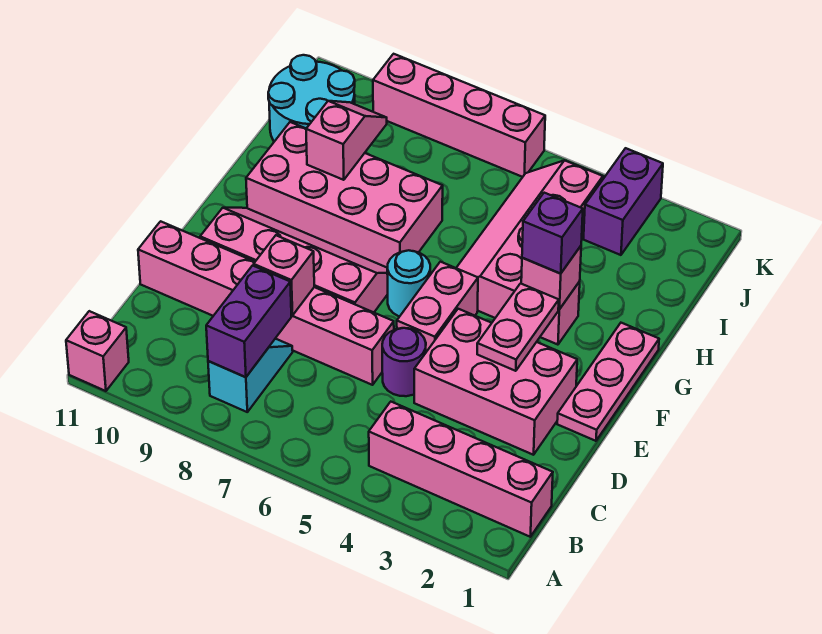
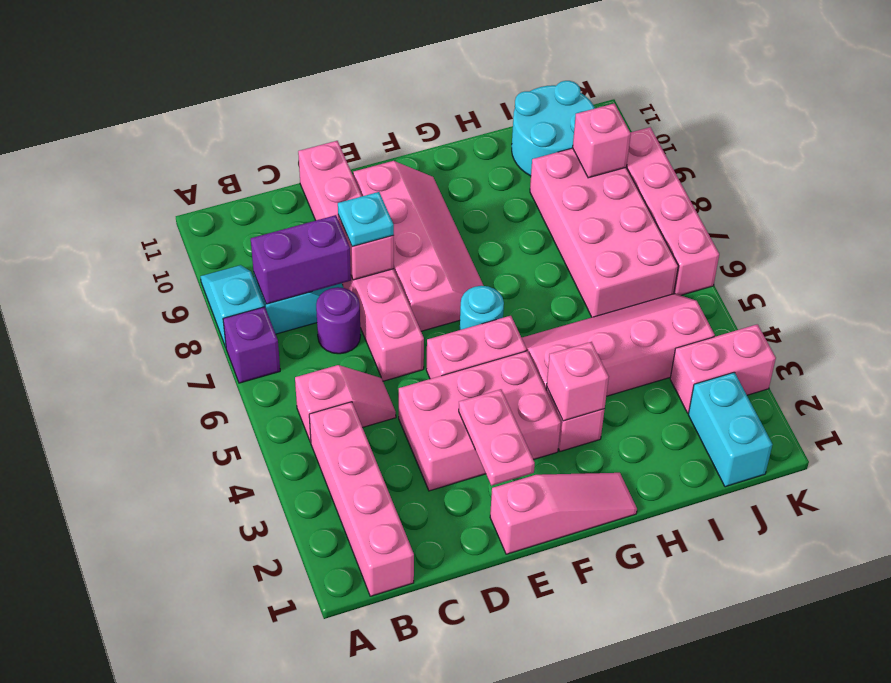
none -> cyan slope A8:A9 level 1 top 8
pink brick A11 level 1 -> pink brick J9 level 2
pink brick D2:E4 level 1 -> pink brick D3:F4 level 1
purple round brick D5 level 1 -> purple round brick C7 level 1
none -> cyan plate D8 level 3
pink plate E1:G1 level 1 -> pink slope E1:G1 level 1 top E
pink plate E3:F3 level 2 -> pink plate E2:E3 level 2
purple brick G3 level 3 -> purple brick A7 level 1
pink brick G7:H10 level 1 -> pink brick I6:J9 level 1
pink slope H9:I9 level 2 top H -> pink slope B5:C5 level 1 top B
none -> cyan brick J1:J2 level 1
purple brick J3:K3 level 1 -> pink brick J3:K3 level 1

